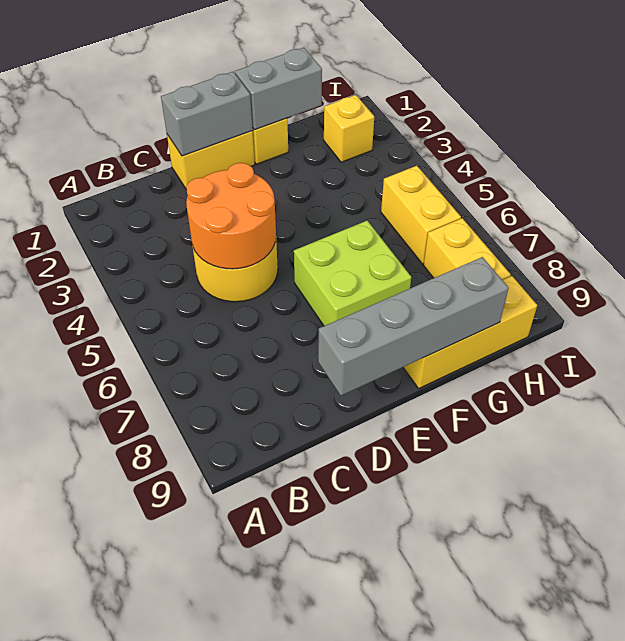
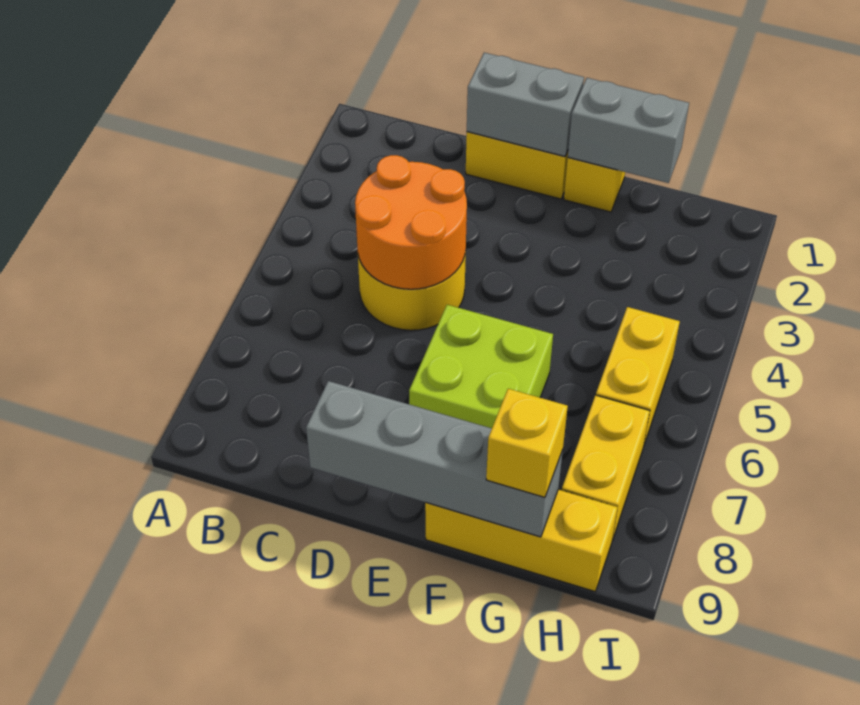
yellow brick H2 level 1 -> yellow brick G9 level 3

